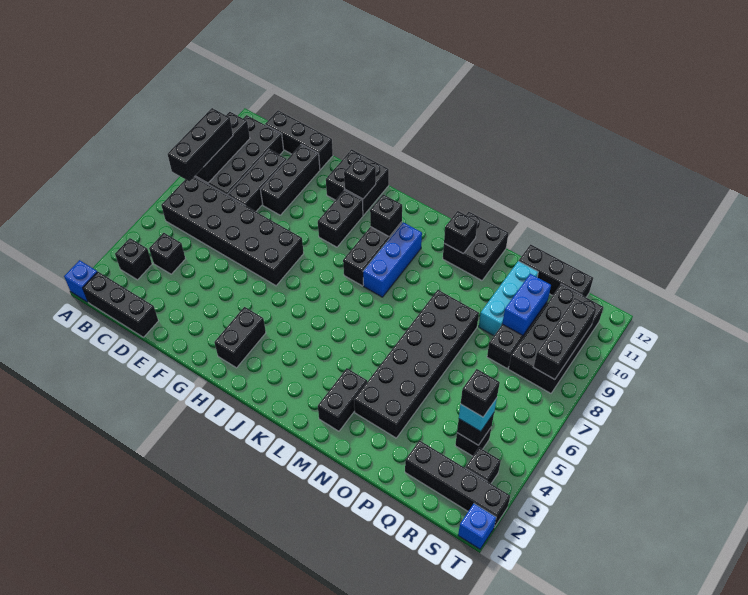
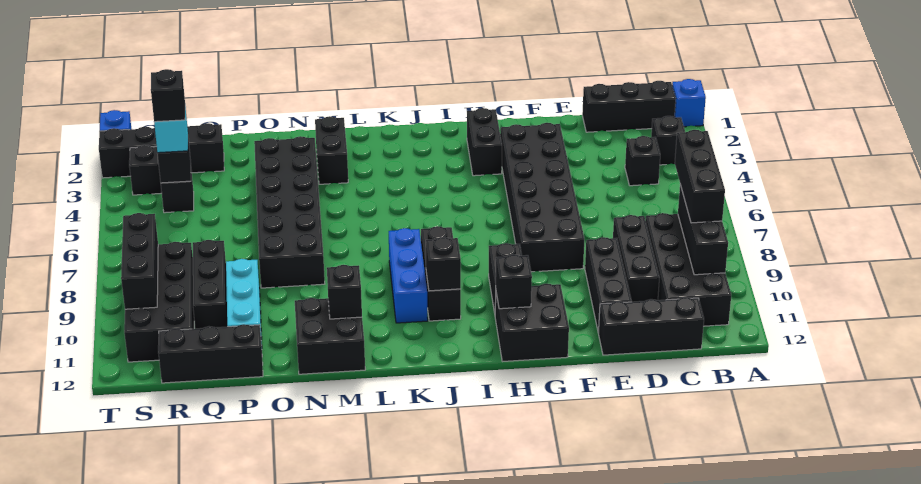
black brick B6:G7 level 1 -> black brick F3:G8 level 1
blue brick Q9:Q10 level 2 -> none

